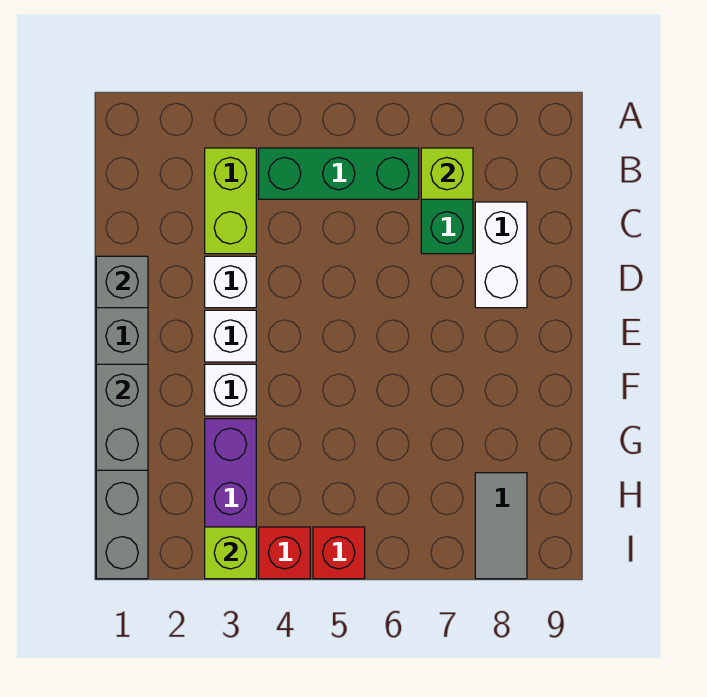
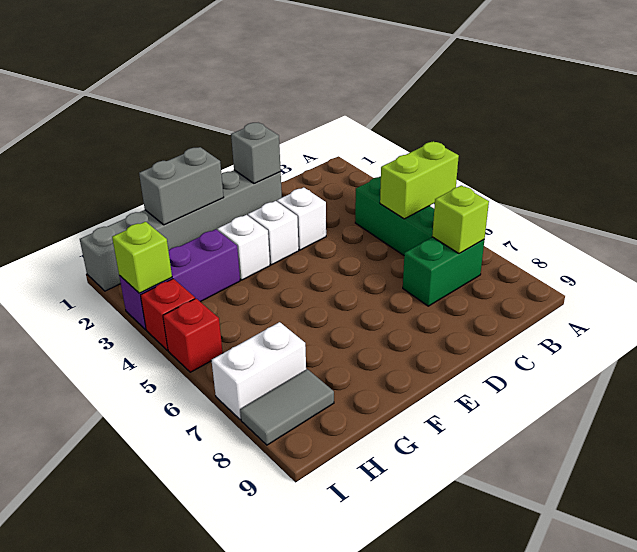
lime brick B3:C3 level 1 -> lime brick A5:B5 level 2
white brick C8:D8 level 1 -> white brick H7:I7 level 1

